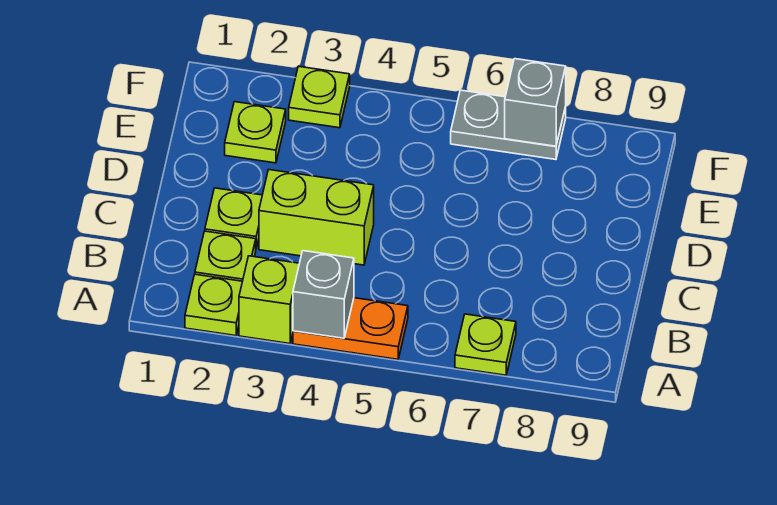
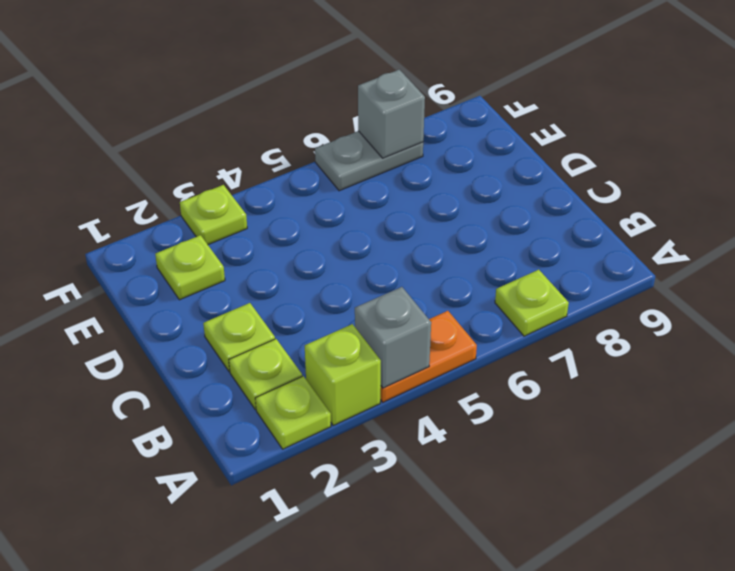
lime brick C3:C4 level 1 -> none

